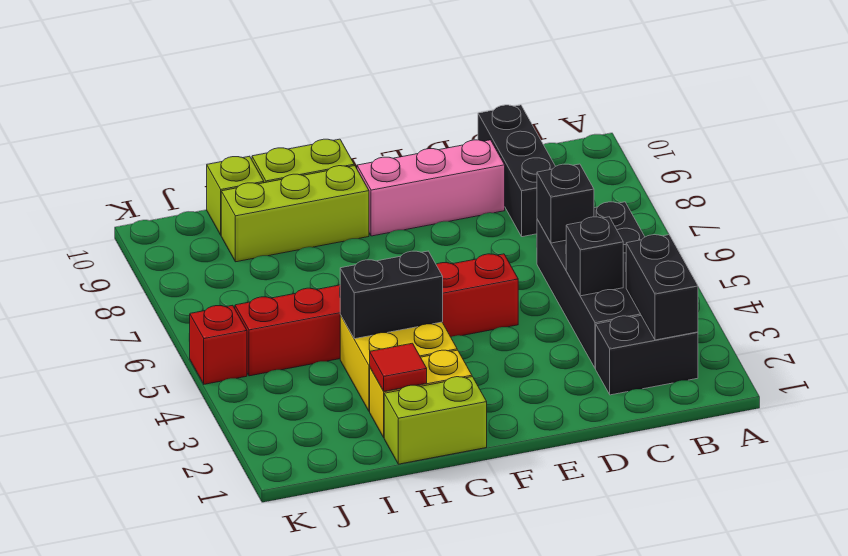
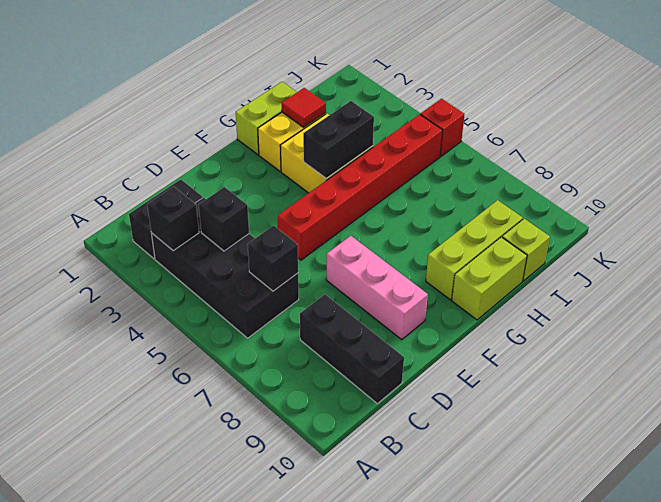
black brick B2:B3 level 2 -> black brick B3 level 2
pink brick D9:F9 level 1 -> pink brick E7:E9 level 1

